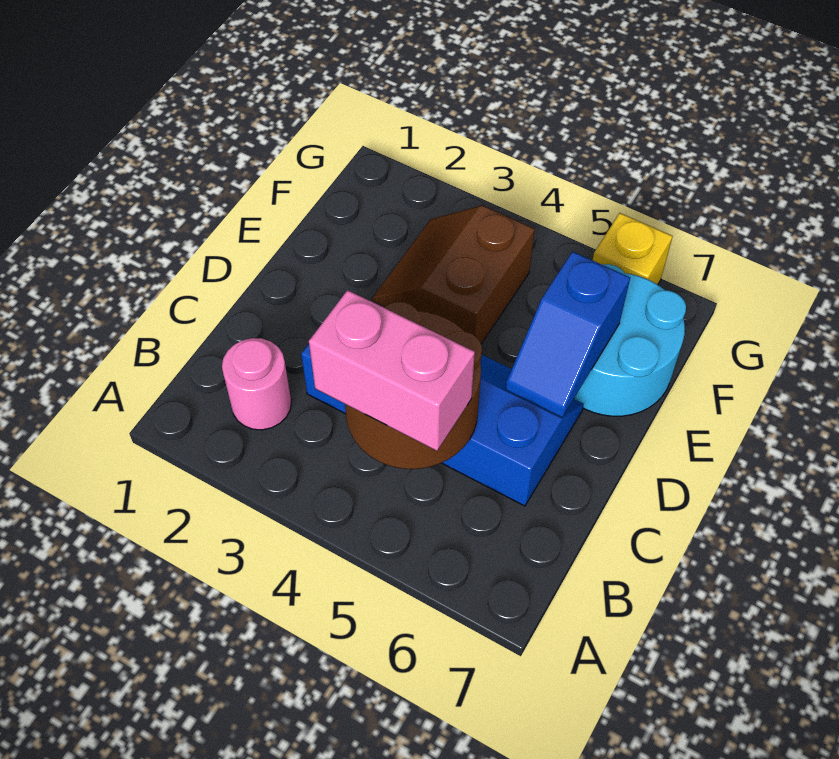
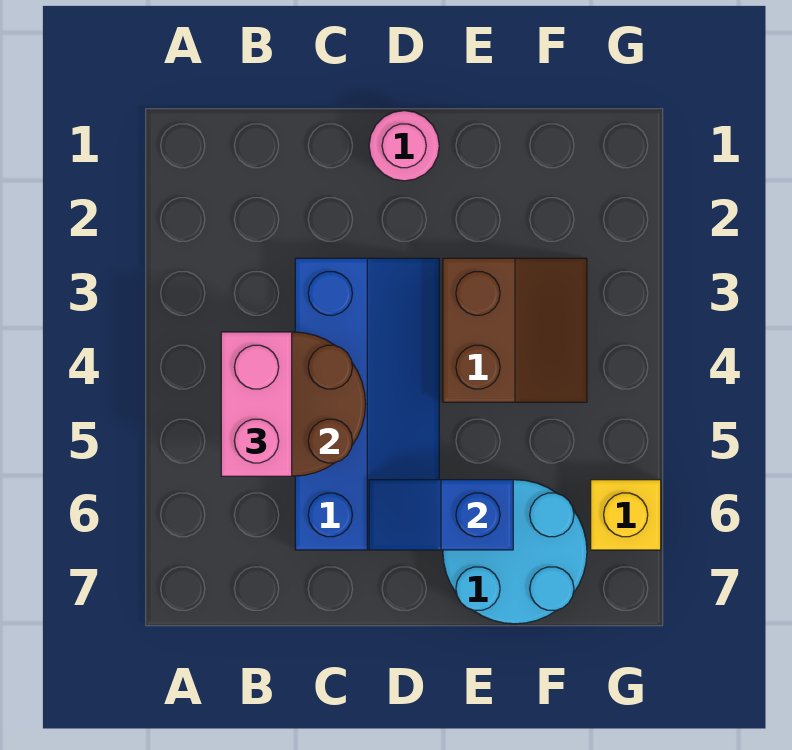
pink round brick B2 level 1 -> pink round brick D1 level 1
brown slope E3:F4 level 1 top 4 -> brown slope E3:F4 level 1 top E

